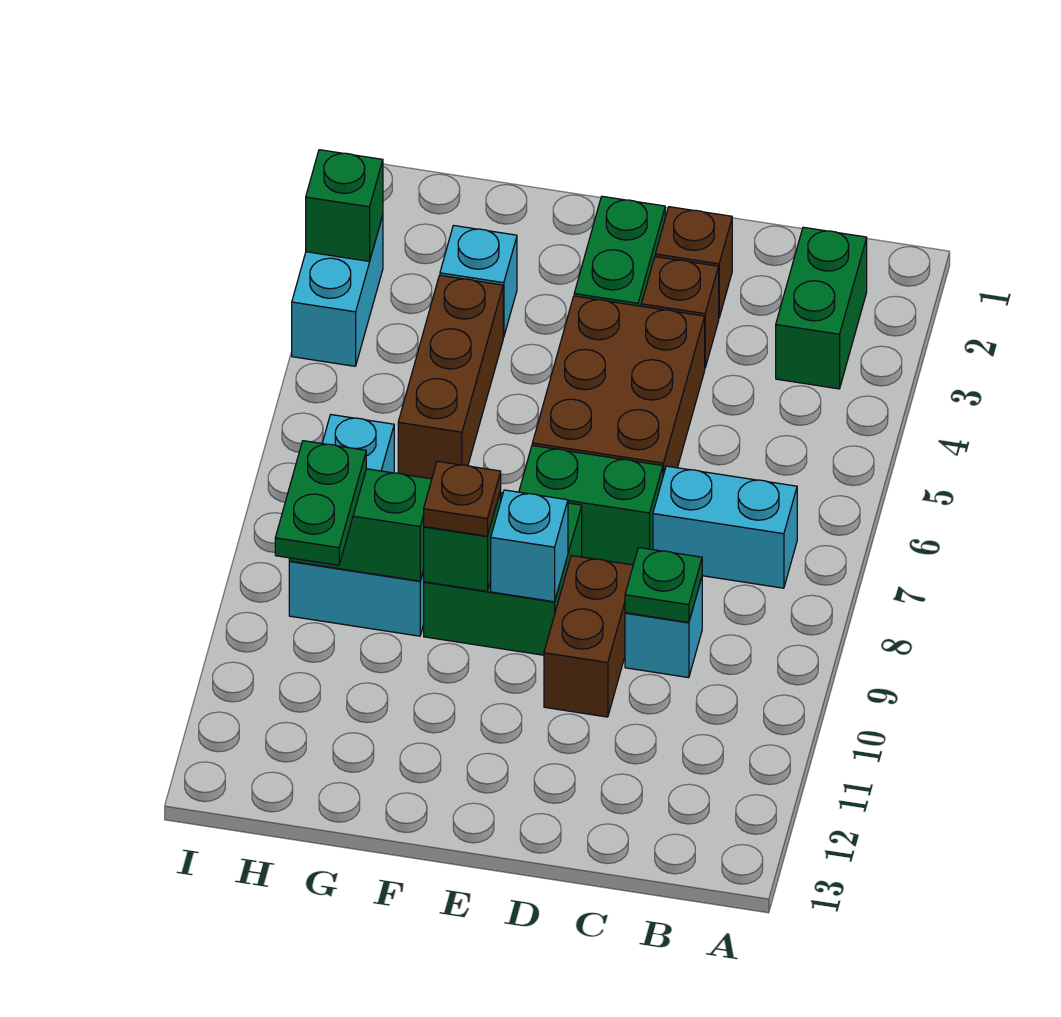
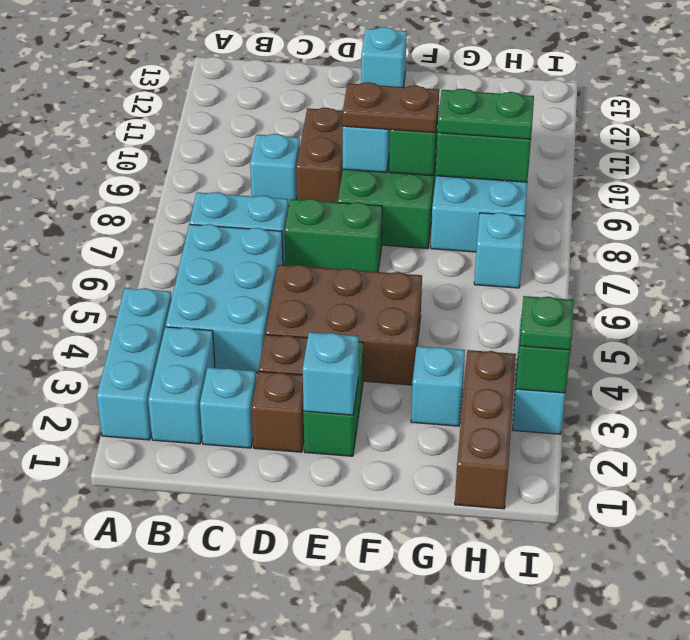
none -> cyan brick A2:A4 level 1
green brick B2:B3 level 1 -> cyan brick B2:B3 level 1
none -> cyan brick B4:C6 level 1
none -> cyan brick C2 level 1
green plate C9 level 2 -> green plate I3 level 3
brown brick D4:E6 level 1 -> brown brick D4:F5 level 1
none -> cyan brick E2 level 2
none -> cyan brick E13 level 1
brown plate F9 level 3 -> brown plate E9:F9 level 3
brown brick G4:G6 level 1 -> brown brick H1:H3 level 1
green plate H9:H10 level 3 -> green plate G9:H9 level 3

